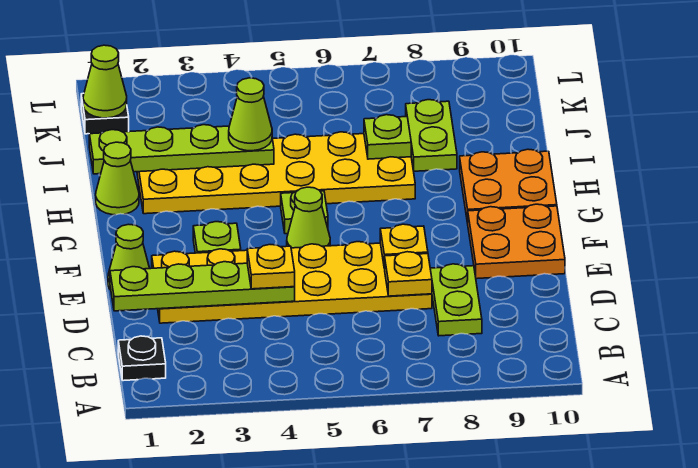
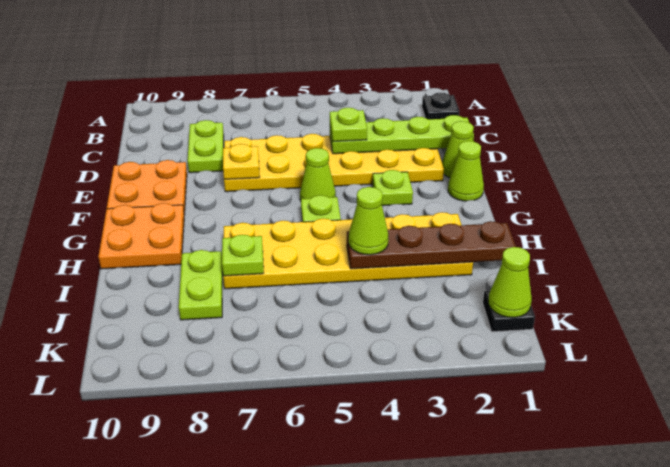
yellow plate D4 level 3 -> lime plate D4 level 3
yellow plate D7 level 2 -> none
lime cone H1 level 1 -> lime cone F1 level 1
lime plate I1:I4 level 2 -> brown plate I1:I4 level 2

